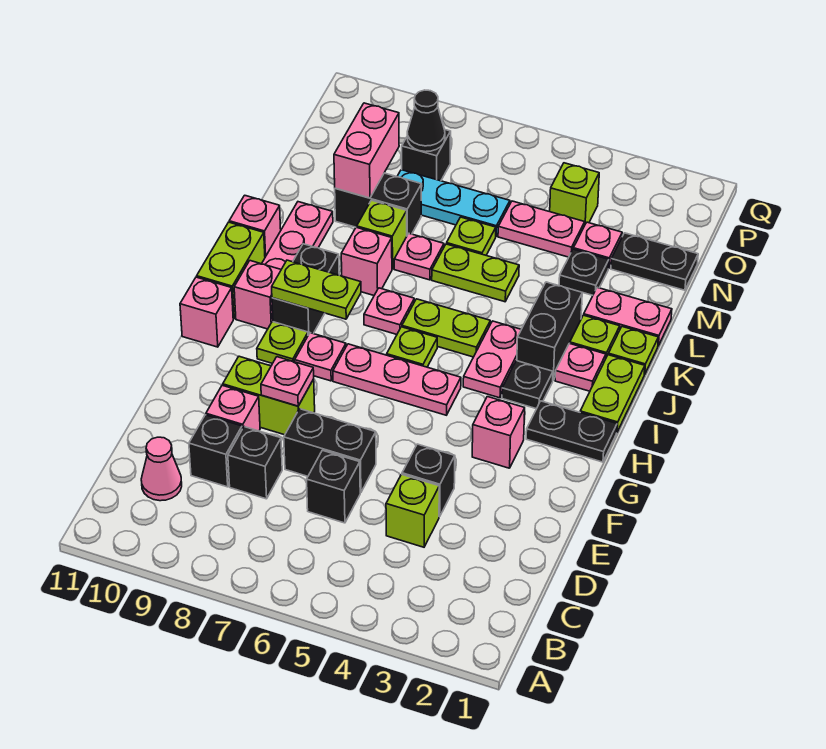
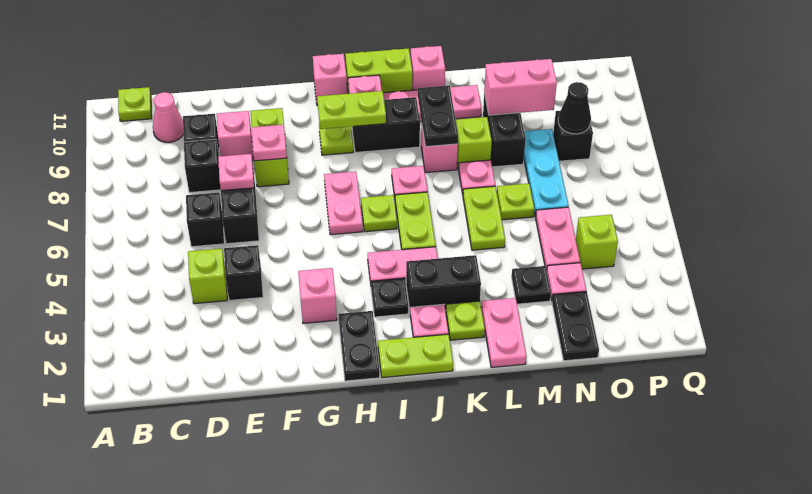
pink plate H5:H7 level 1 -> pink plate H6:H7 level 1
pink plate H8 level 1 -> pink plate E7 level 2
lime plate I8:I9 level 2 -> lime plate H9:I9 level 2
lime plate K1 level 1 -> lime plate B11 level 1
none -> black plate K8:K9 level 2

